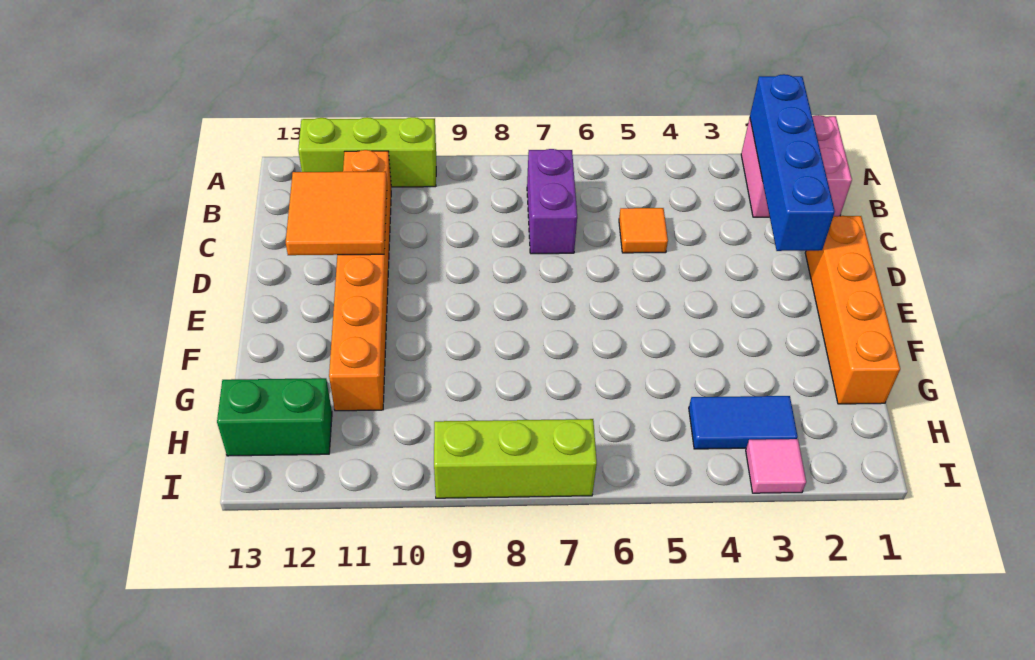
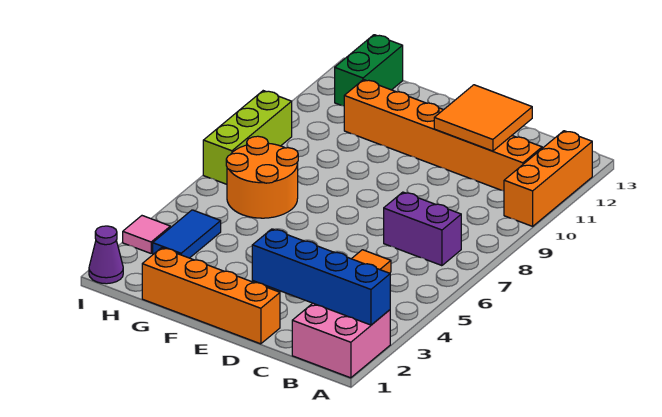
lime brick A10:A12 level 1 -> orange brick A10:A12 level 1
none -> orange round brick G6:H7 level 1
none -> purple cone I1 level 1

